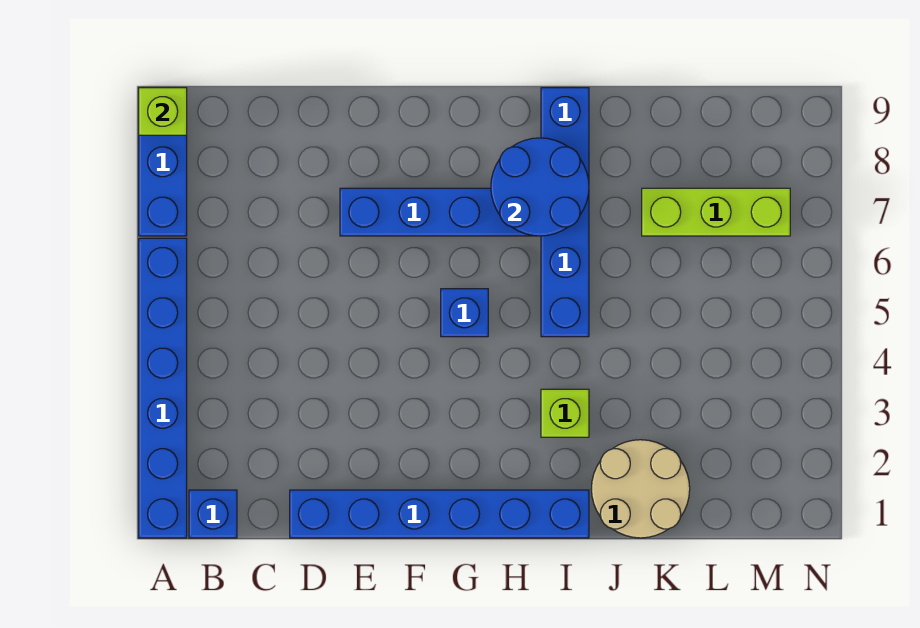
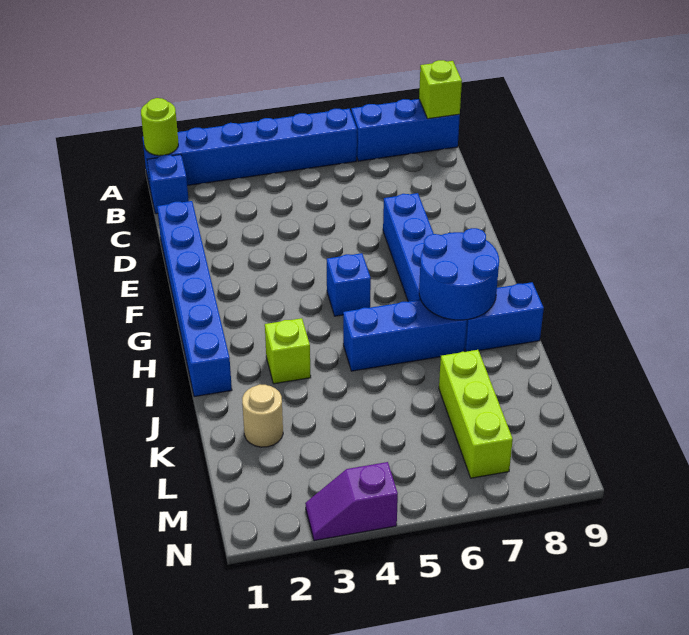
none -> lime round brick A1 level 2
tan round brick J1:K2 level 1 -> tan round brick K2 level 1
none -> purple slope N3:N4 level 1 top 4

